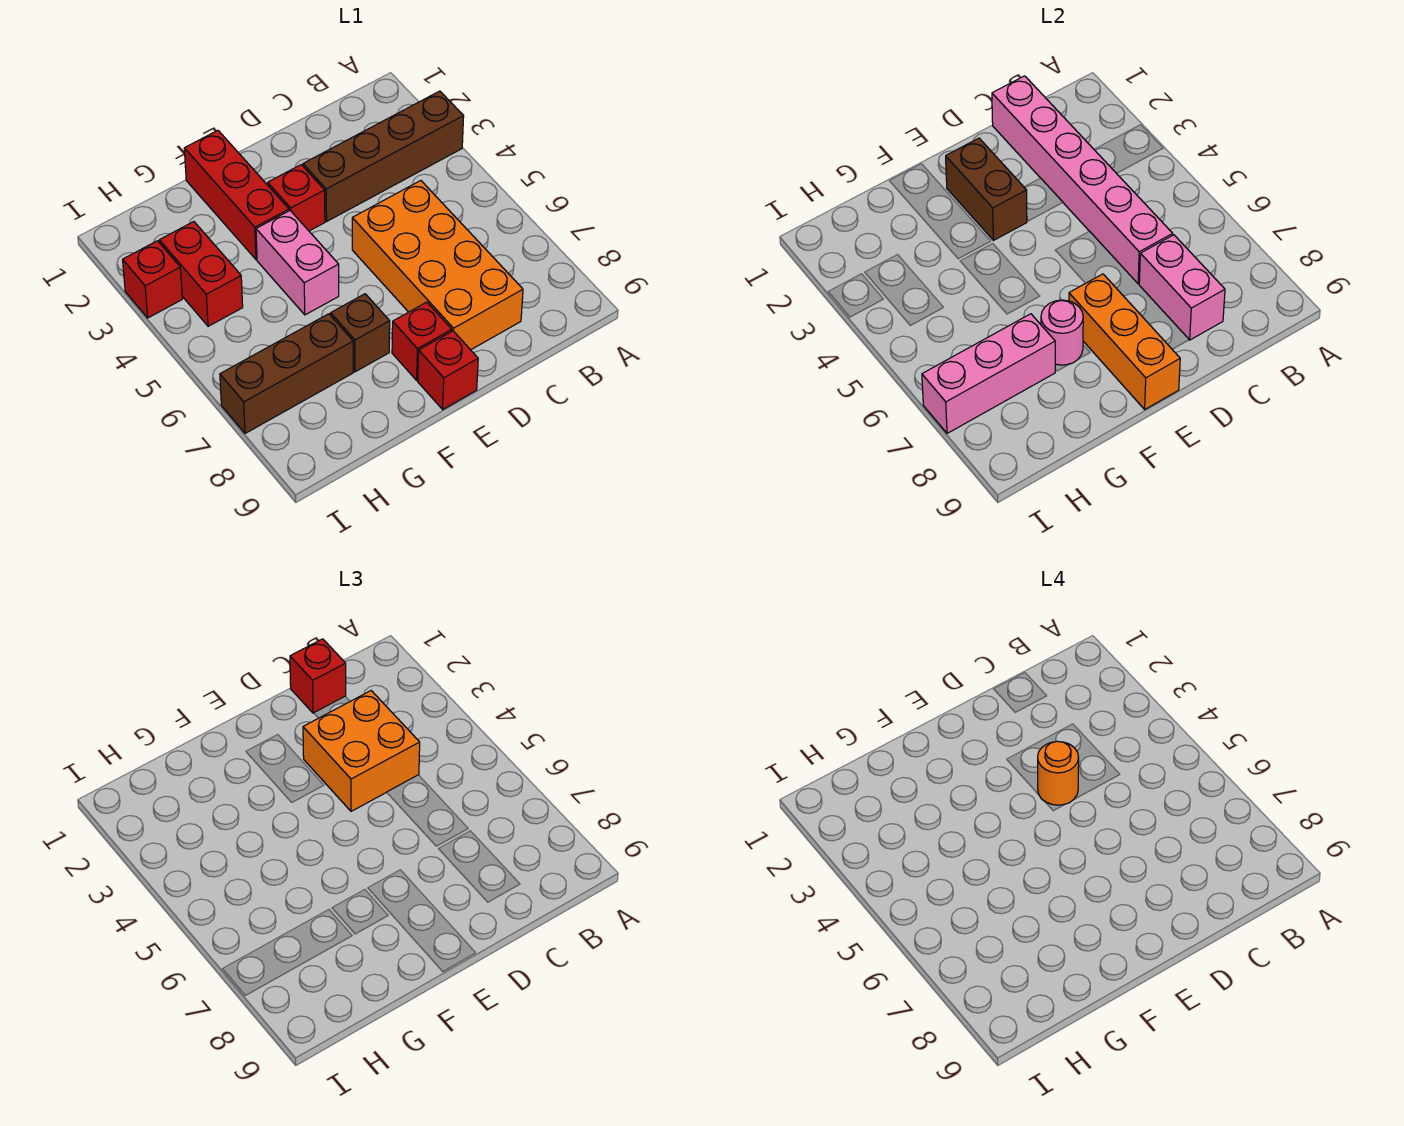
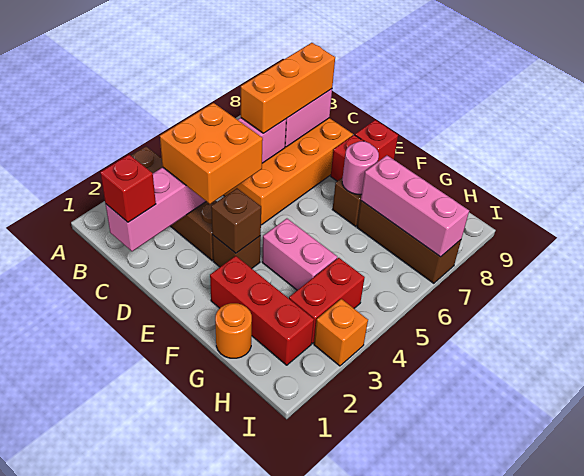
orange round brick D4 level 4 -> orange round brick G1 level 1
brown brick E2:E3 level 2 -> brown brick E3 level 2
red brick E3 level 1 -> brown brick E3 level 1
orange brick E7:E9 level 2 -> orange brick C6:C8 level 3
red brick F1:F3 level 1 -> red brick F2:H2 level 1
pink brick F4:F5 level 1 -> pink brick F4:G4 level 1
red brick I3 level 1 -> orange brick I3 level 1

